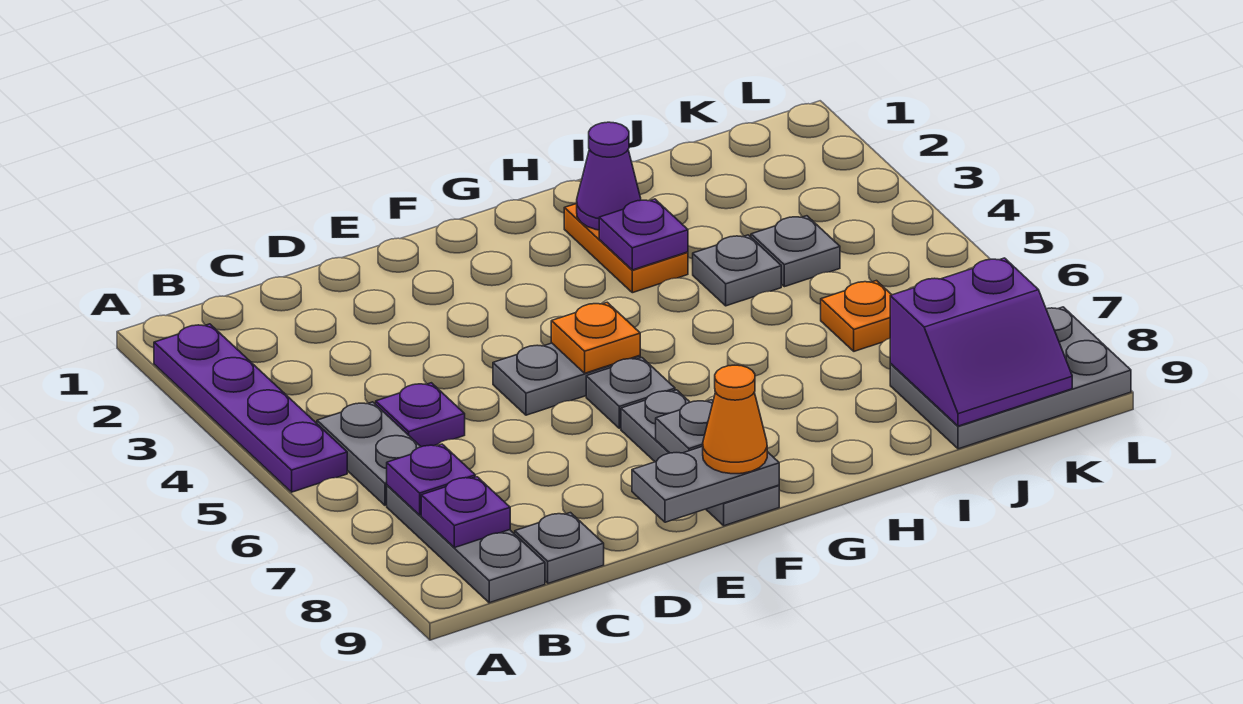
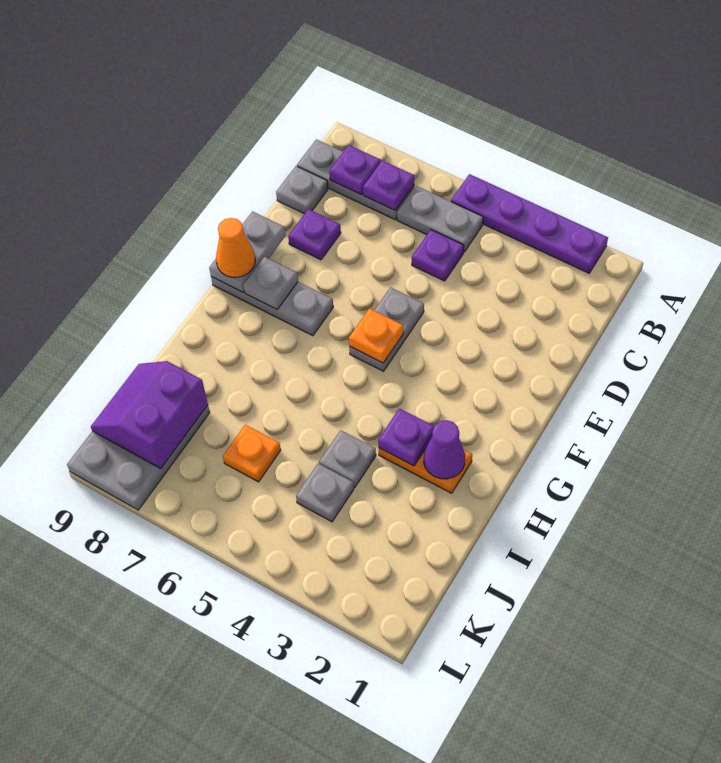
none -> purple plate D8 level 1
grey plate F6 level 1 -> none

